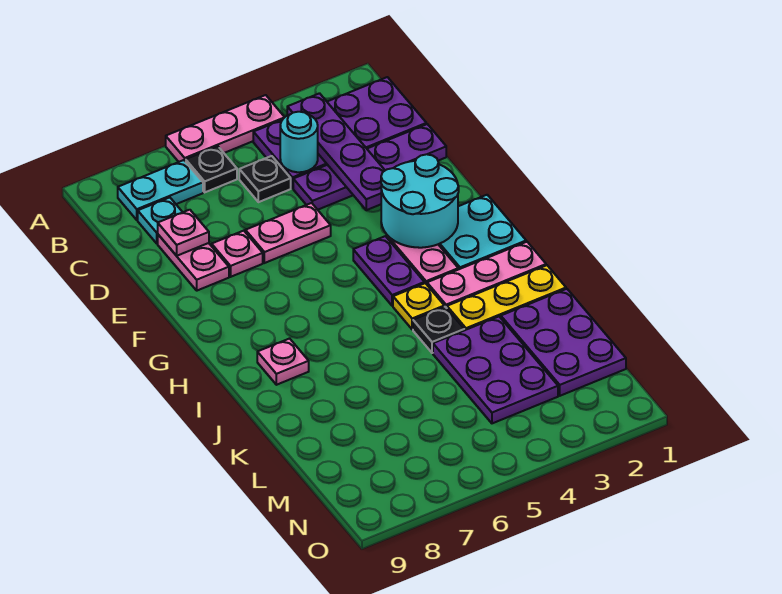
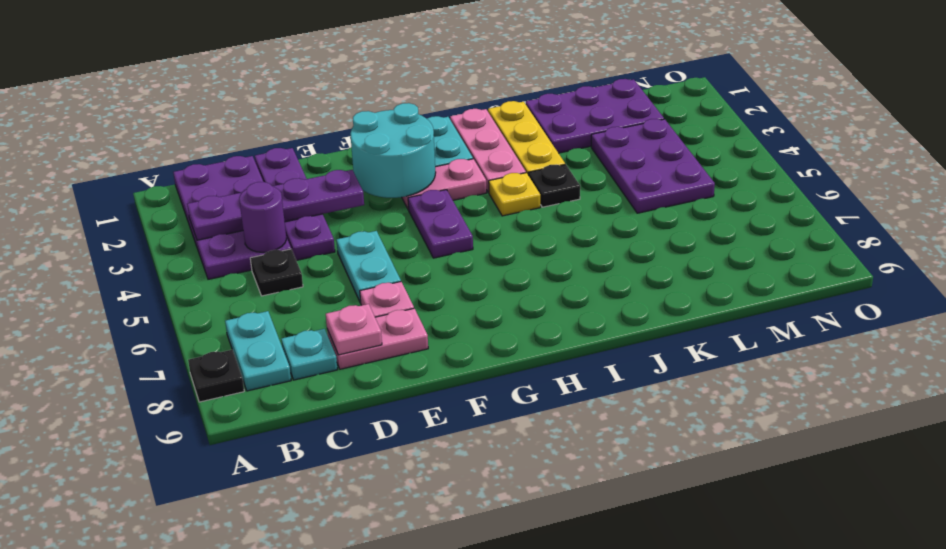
pink plate A4:A6 level 1 -> none
black plate B6 level 1 -> black plate A8 level 1
cyan round brick C4 level 2 -> purple round brick C4 level 2
pink plate E5:E6 level 1 -> cyan plate E5:E6 level 1
purple plate G4:H4 level 1 -> purple plate G4:G5 level 1
pink plate I8 level 1 -> none
purple plate K3:M4 level 1 -> purple plate L3:M5 level 1

